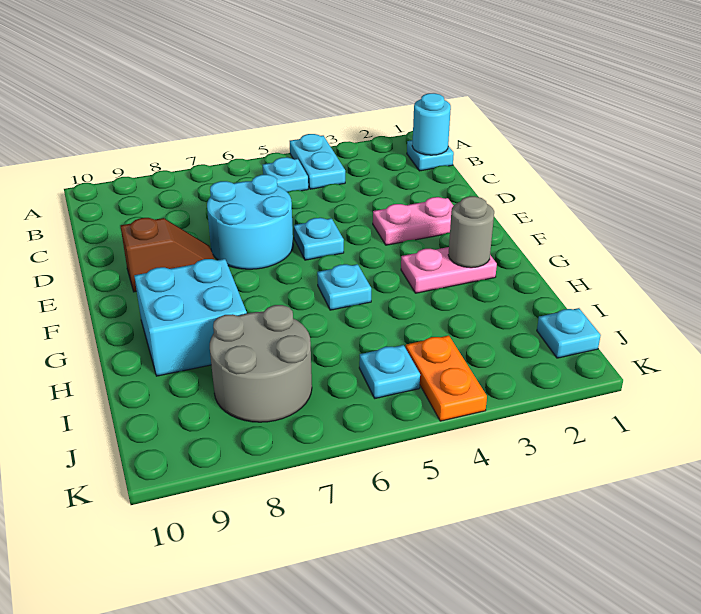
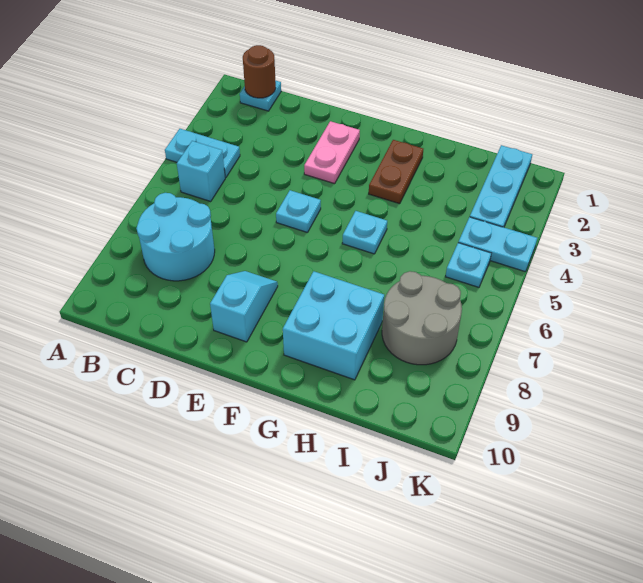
cyan round brick B1 level 2 -> brown round brick B1 level 2
cyan plate B5 level 1 -> cyan brick B5 level 1
cyan round brick D6:E7 level 1 -> cyan round brick B7:C8 level 1
brown slope E8:E9 level 1 top 9 -> cyan slope E8:E9 level 1 top 9
pink plate G2:G3 level 1 -> brown plate G2:G3 level 1
grey round brick G2 level 2 -> none
cyan plate J1 level 1 -> cyan plate J1:J3 level 1
orange plate J4:K4 level 1 -> cyan plate J4:K4 level 1

